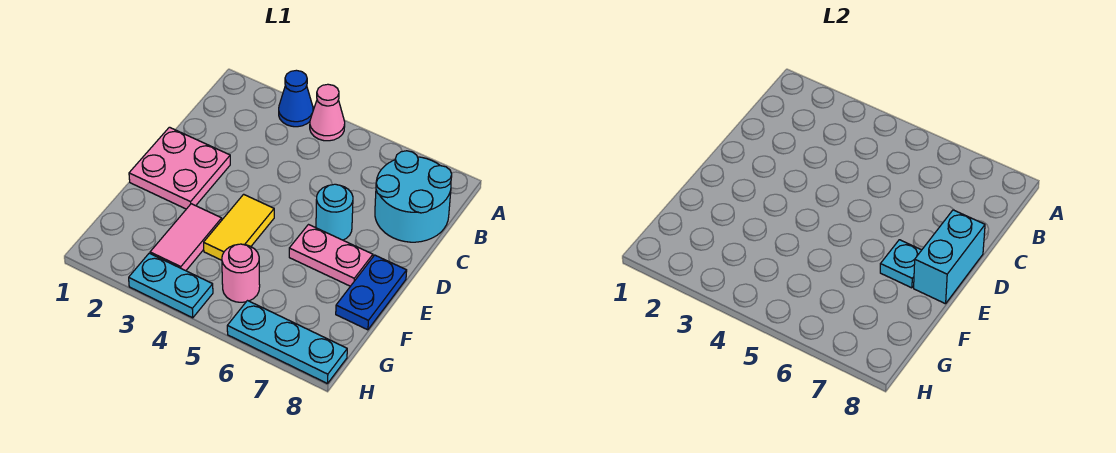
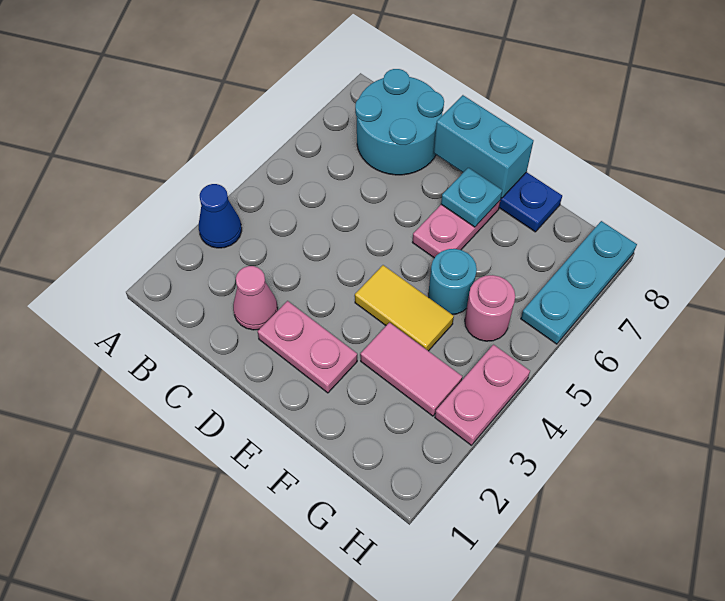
pink cone A4 level 1 -> pink cone C2 level 1
pink plate D1:E2 level 1 -> pink plate D2:E2 level 1
cyan round brick D6 level 1 -> cyan round brick F5 level 1
cyan plate H3:H4 level 1 -> pink plate H3:H4 level 1

